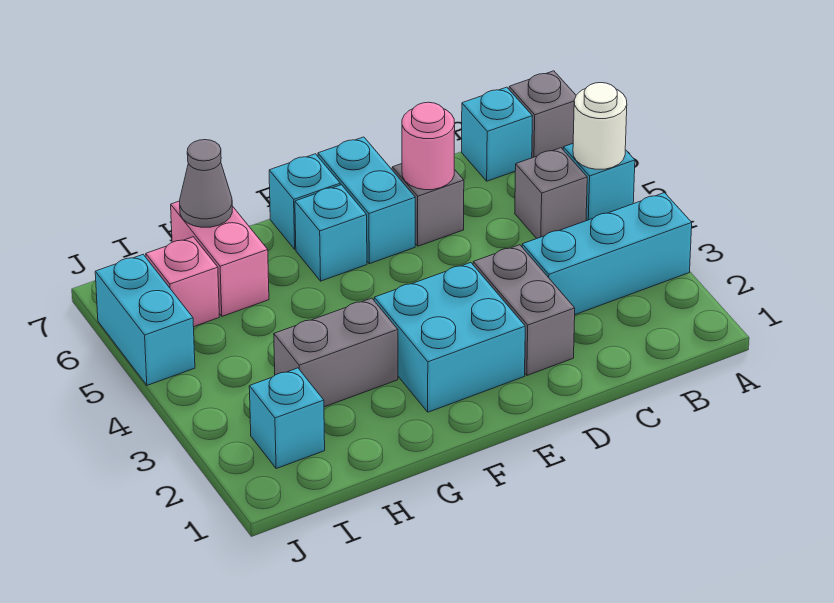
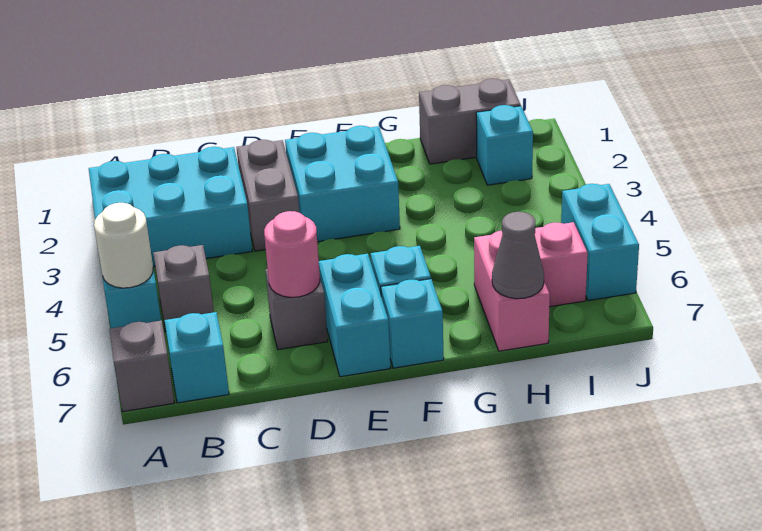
cyan brick A3:C3 level 1 -> cyan brick A2:C3 level 1
grey brick G3:H3 level 1 -> grey brick H1:I1 level 1

